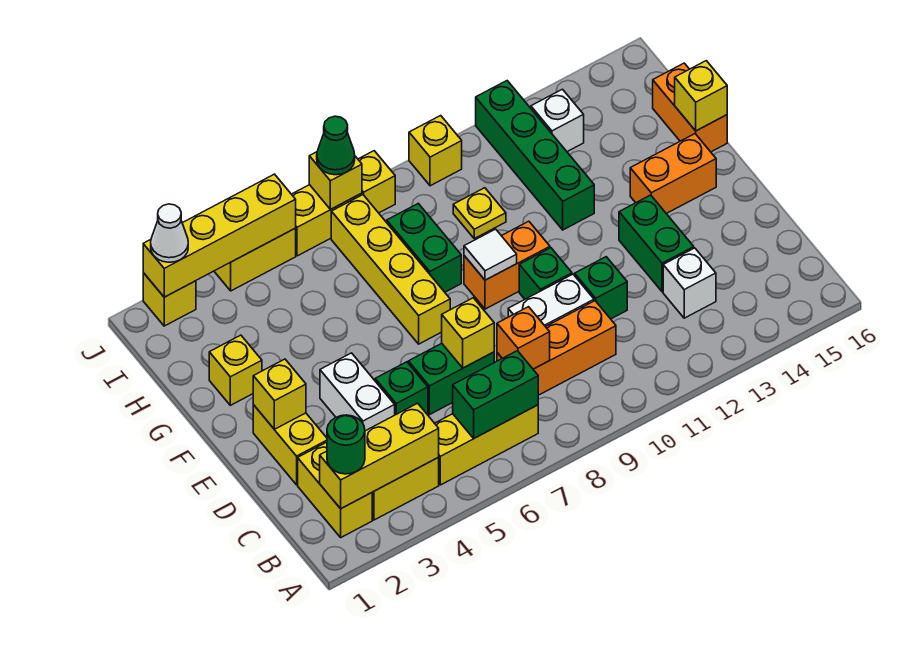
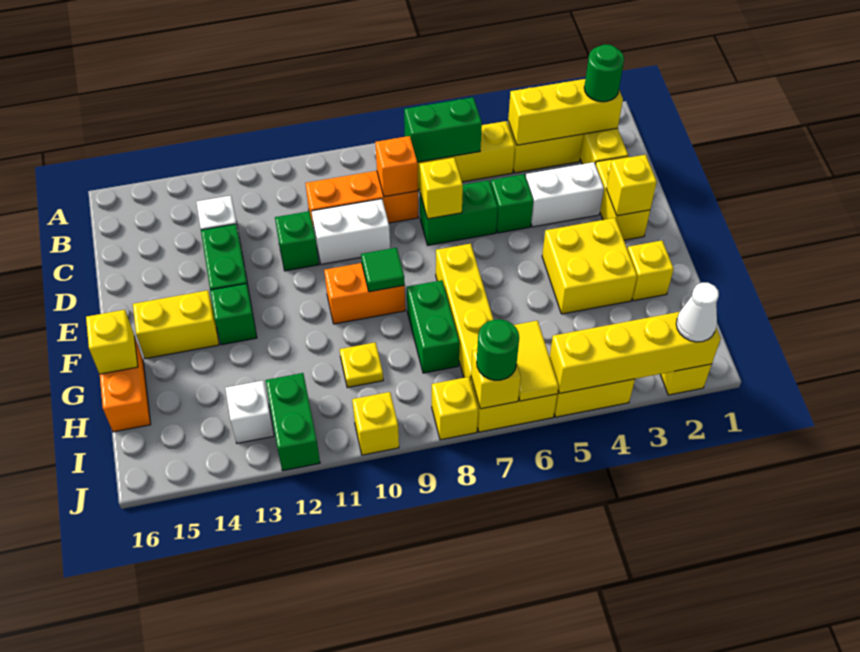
white brick D4:E4 level 1 -> white brick D3:D4 level 1
green brick E10 level 1 -> green brick F13 level 1
none -> yellow brick F3:G4 level 1
white tile F9 level 2 -> green tile F9 level 2
orange brick F14:F15 level 1 -> yellow brick F14:F15 level 1
green brick G12:J12 level 1 -> green brick I12:J12 level 1
none -> yellow tile I6:J6 level 2
green cone J7 level 3 -> green round brick J7 level 3

